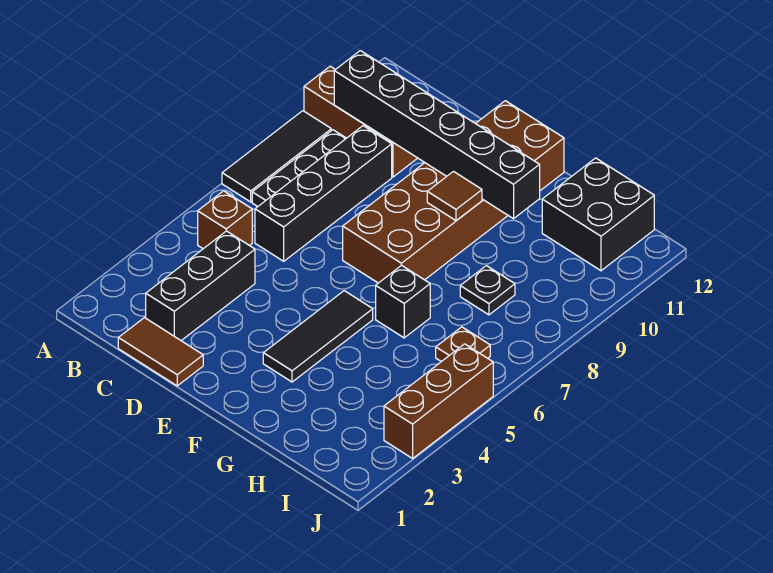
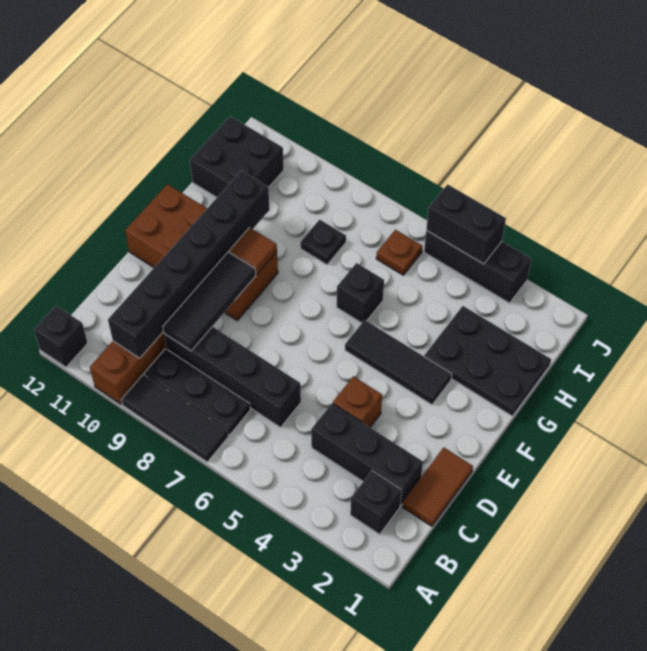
none -> black brick A12 level 1
none -> black brick B2 level 1
brown brick B5 level 1 -> brown brick D4 level 1
none -> black tile C9:E9 level 2
brown brick E7:F12 level 1 -> brown brick E9:F12 level 1
none -> black plate G1:H3 level 1
brown brick J3:J5 level 1 -> black brick J3:J5 level 1
none -> black brick J4:J5 level 2

